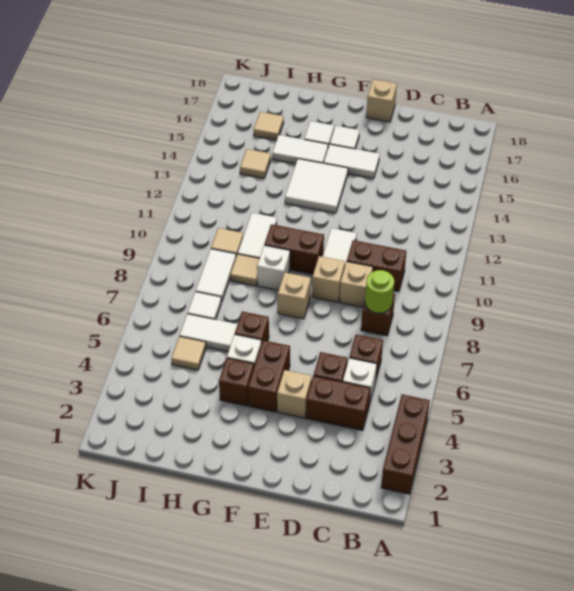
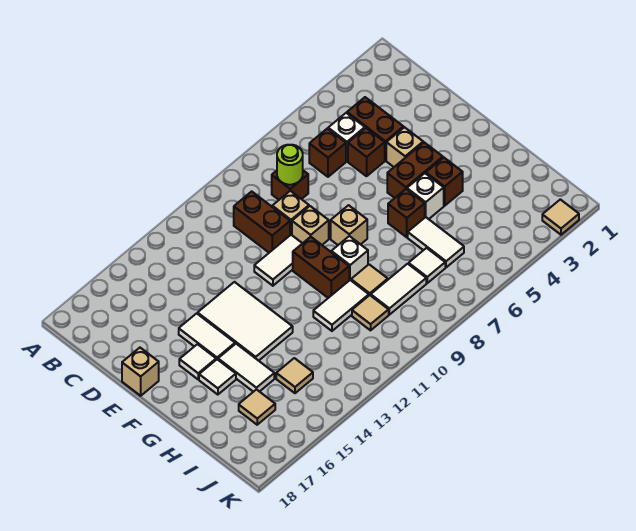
brown brick A2:A4 level 1 -> none
white tile F13:G14 level 1 -> white tile E13:G14 level 1
tan tile I5 level 1 -> tan tile K2 level 1

